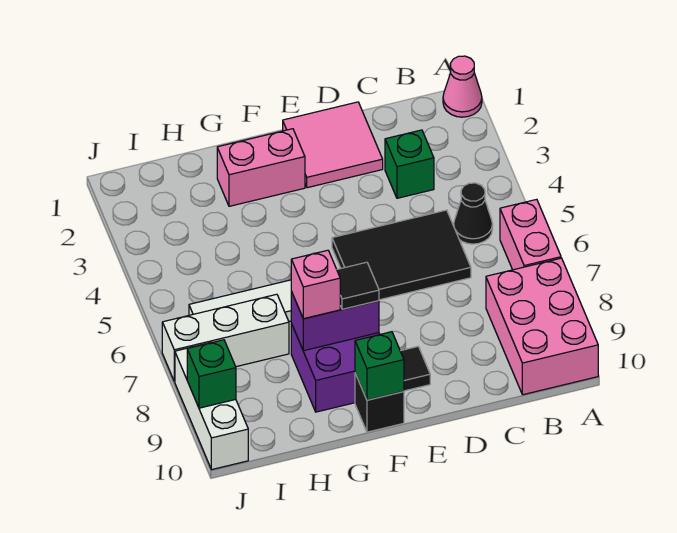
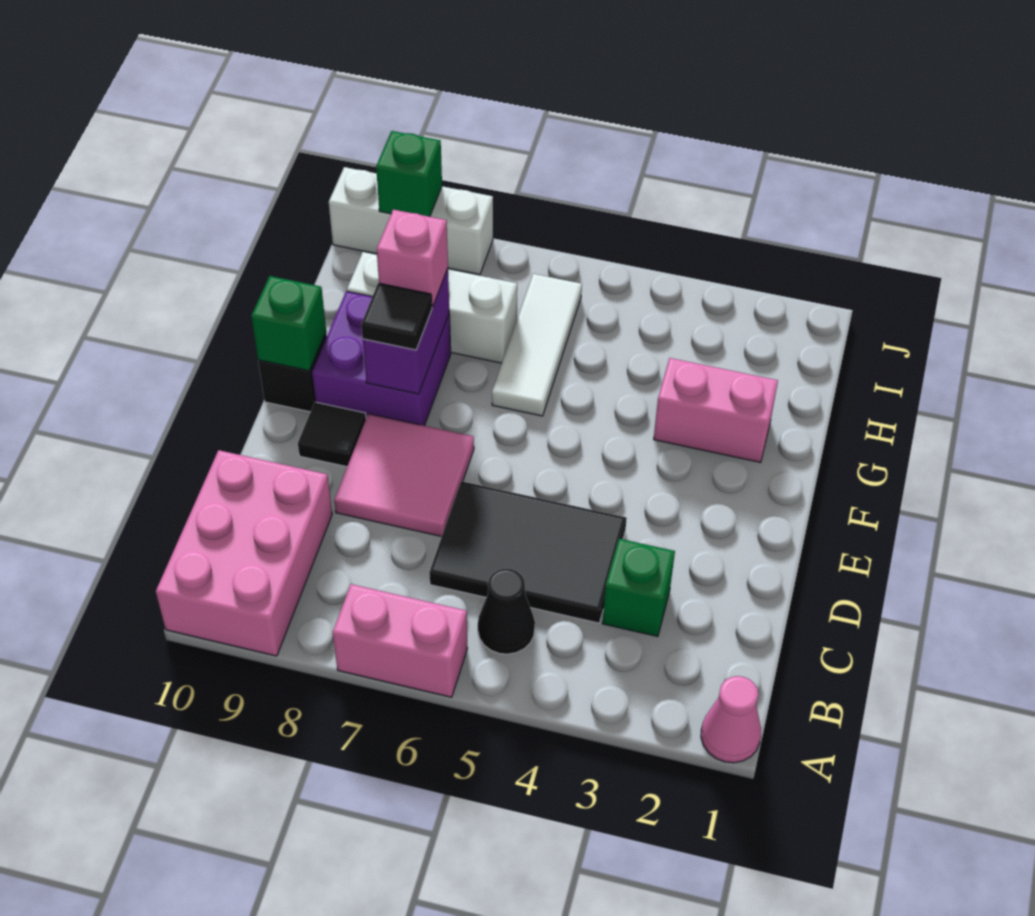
pink brick A8:B10 level 1 -> pink brick A9:C10 level 1
black tile C5:E6 level 1 -> black tile C4:D6 level 1
pink tile D1:E2 level 1 -> pink tile D7:E8 level 1
pink brick F2:G2 level 1 -> pink brick G2:G3 level 1
white brick H7:J7 level 1 -> white brick H7:H9 level 1

